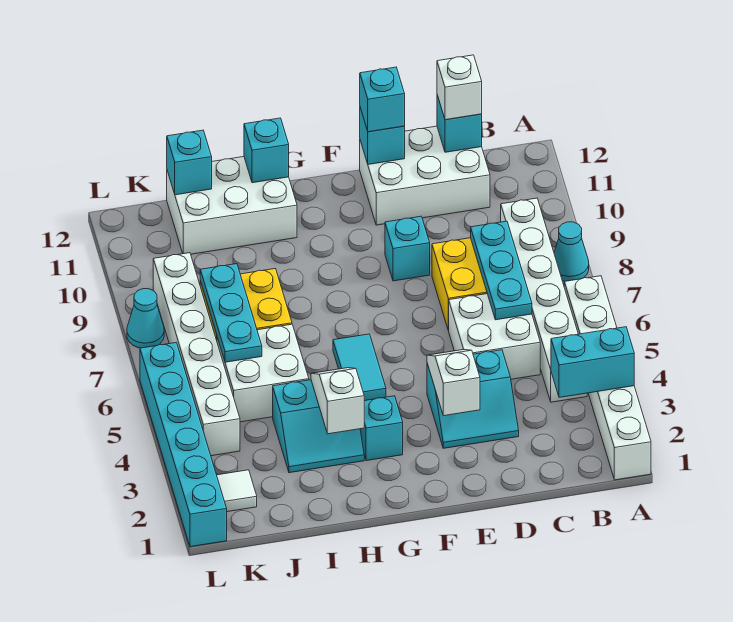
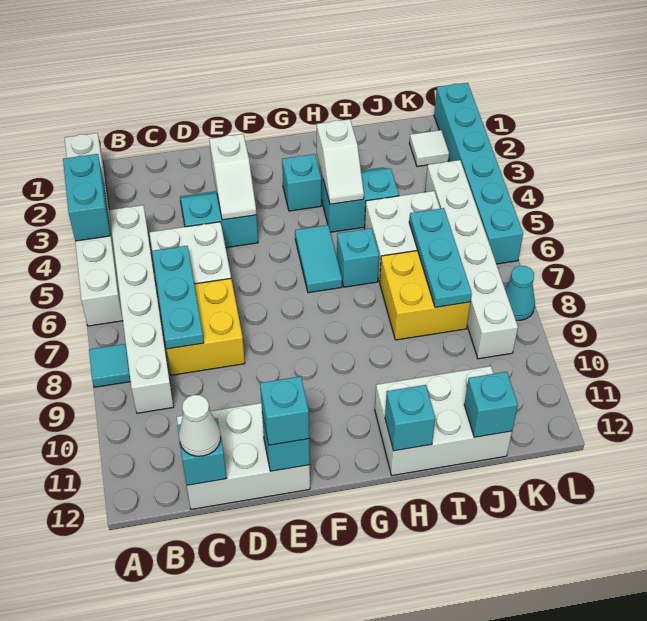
cyan brick A3:B3 level 2 -> cyan brick A3:A4 level 2
cyan cone A8 level 1 -> cyan tile A8 level 1
white brick C12 level 3 -> white cone C12 level 3
cyan brick E9 level 1 -> cyan brick H6 level 1

